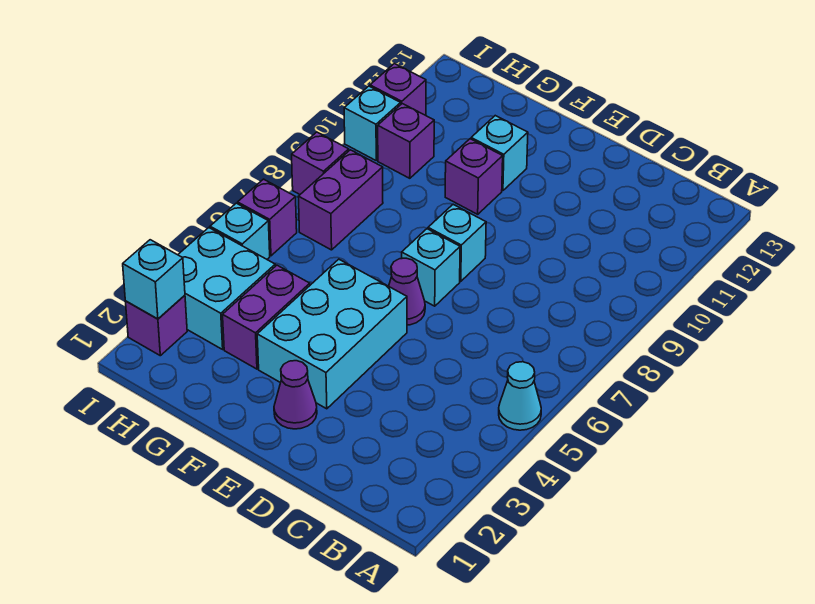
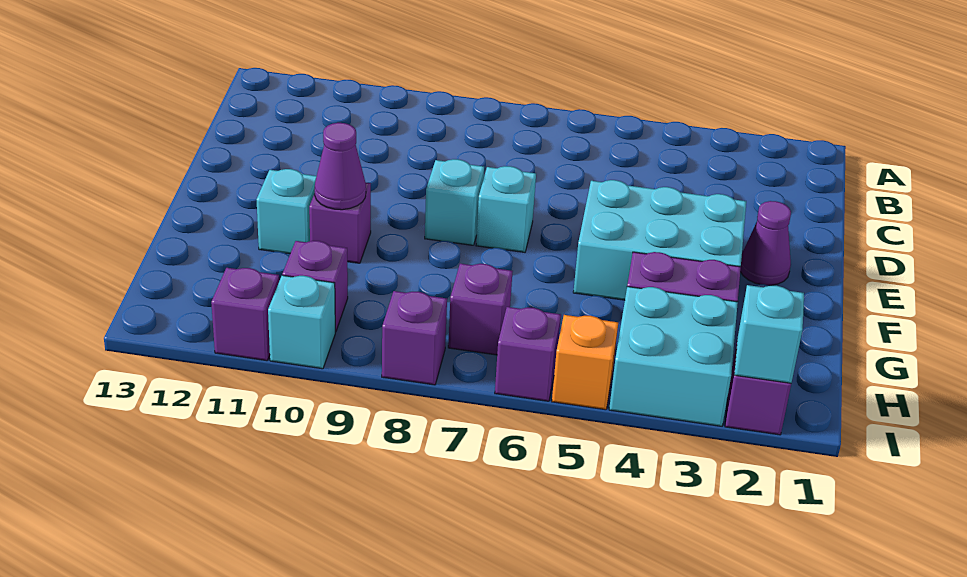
cyan cone A5 level 1 -> none
purple cone E6 level 1 -> purple cone F10 level 2
purple brick H7:H8 level 1 -> purple brick H7 level 1
cyan brick I5 level 1 -> orange brick I5 level 1

